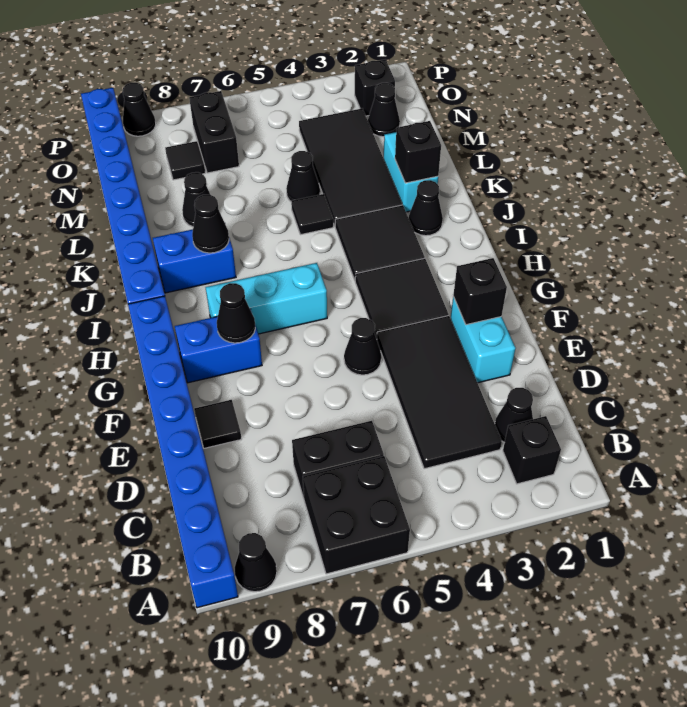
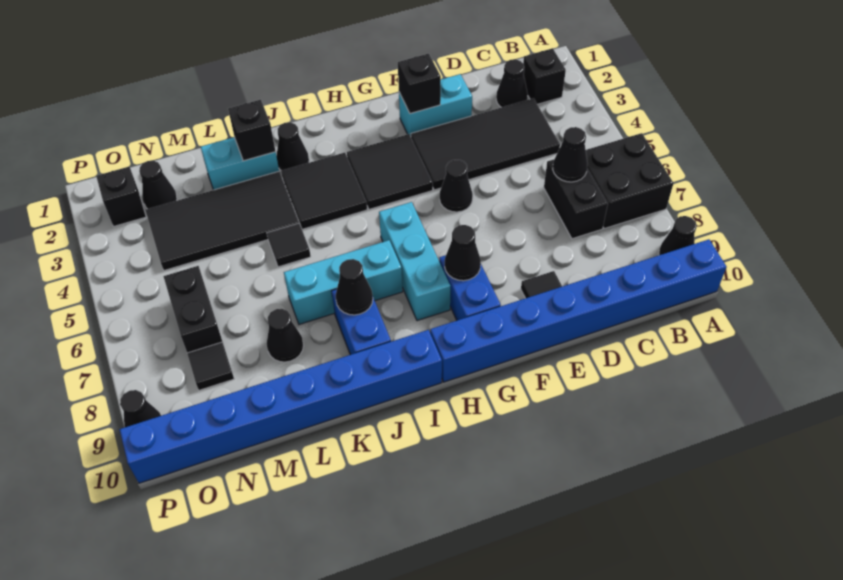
none -> cyan brick I7:K7 level 1
black cone L5 level 1 -> black cone C6 level 2
black brick N7:O7 level 1 -> black brick N6:N7 level 1

